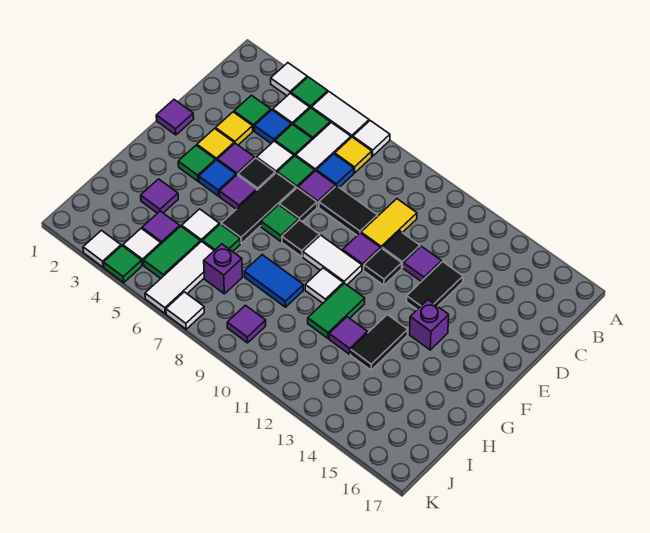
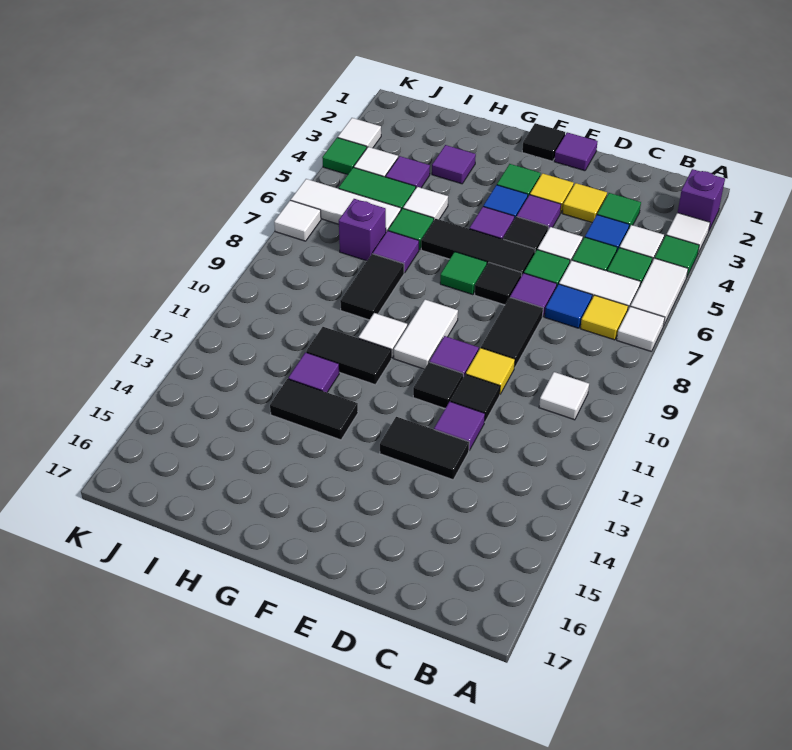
none -> white tile B10 level 1
yellow tile C10:D10 level 1 -> yellow tile D10 level 1
black tile F8 level 1 -> black tile F1 level 1
purple brick F14 level 1 -> purple brick A2 level 1
green tile G11:H11 level 1 -> black tile G11:H11 level 1
blue tile H8:H9 level 1 -> black tile H8:H9 level 1
purple tile J9 level 1 -> purple tile H7 level 1

